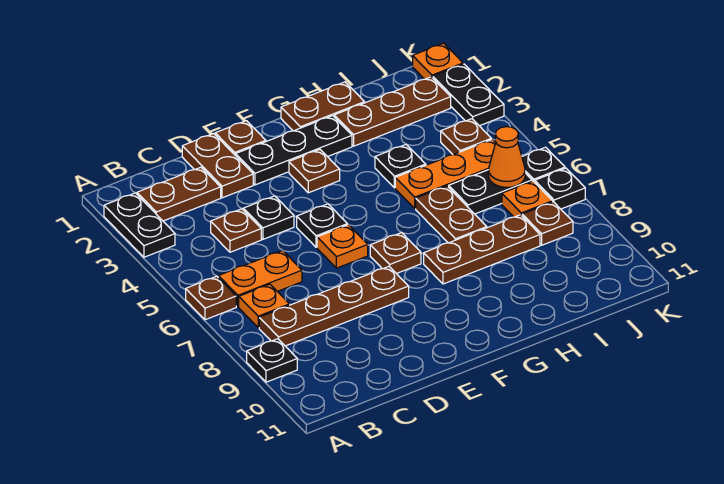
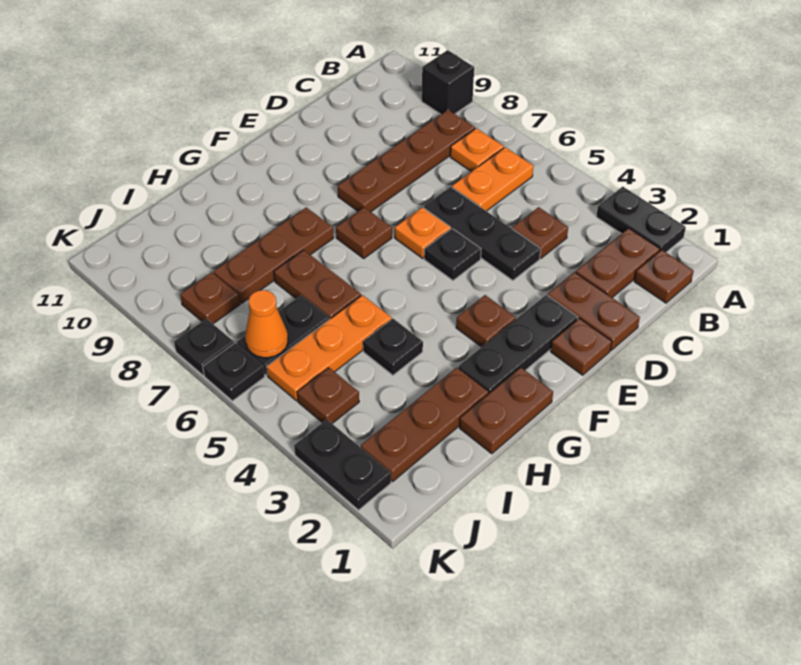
brown plate A6 level 1 -> brown plate B1 level 1
black plate A9 level 1 -> black brick A9 level 1
black plate D4 level 1 -> black plate D4:D6 level 1
orange plate J7 level 1 -> none
orange plate K1 level 1 -> none

